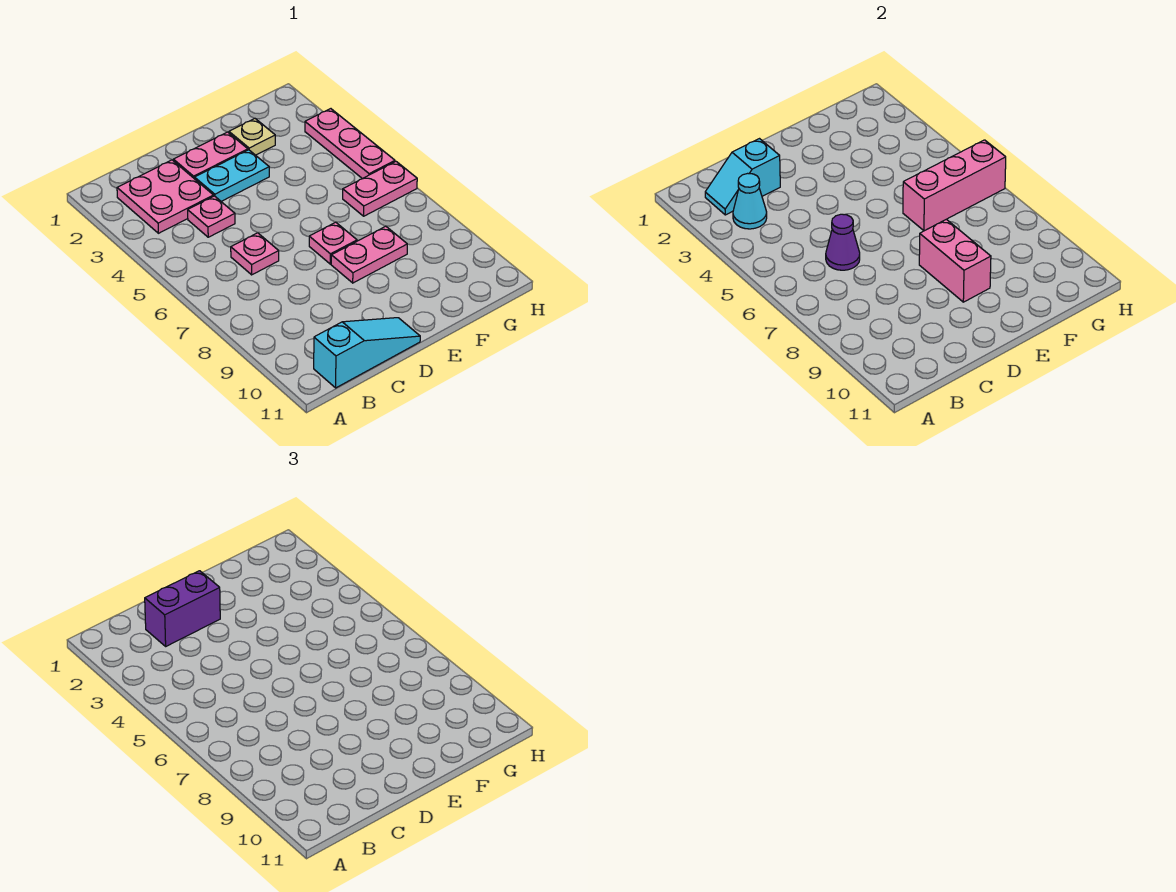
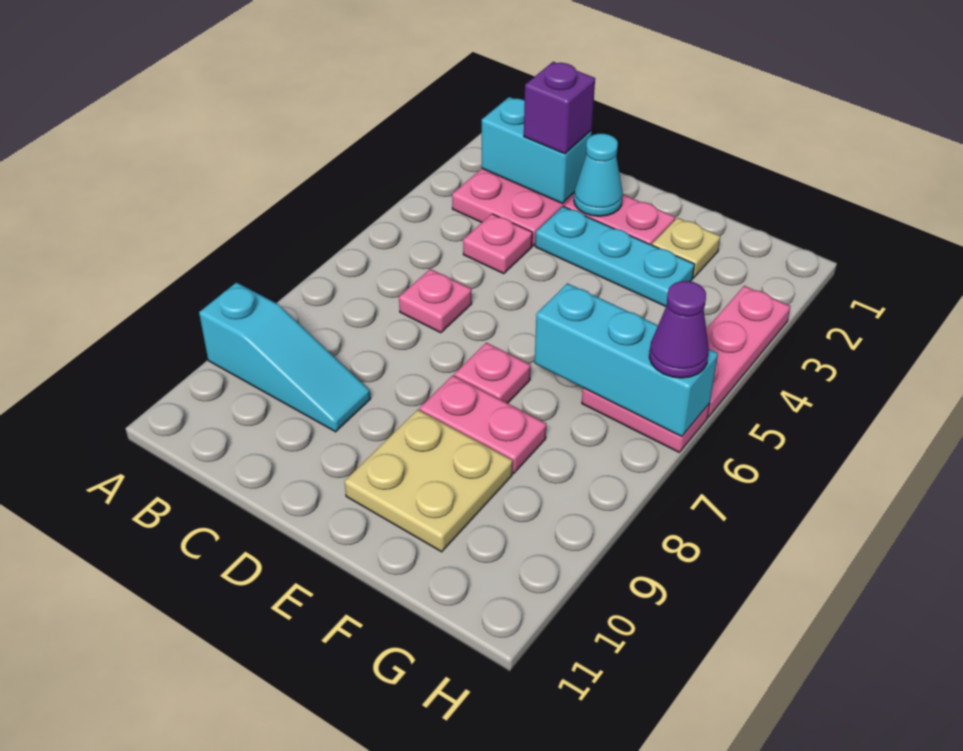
cyan slope B2:C2 level 2 top C -> cyan brick B2:C2 level 2
cyan cone B3 level 2 -> cyan cone D2 level 2
cyan slope B11:D11 level 1 top B -> cyan slope A9:C9 level 1 top A
purple brick C2:D2 level 3 -> purple brick C2 level 3
purple cone C6 level 2 -> purple cone H6 level 3
cyan plate D3:E3 level 1 -> cyan plate D3:F3 level 1
pink brick E8:E9 level 2 -> none
none -> tan plate E9:F10 level 1
pink brick F6:H6 level 2 -> cyan brick F6:H6 level 2

